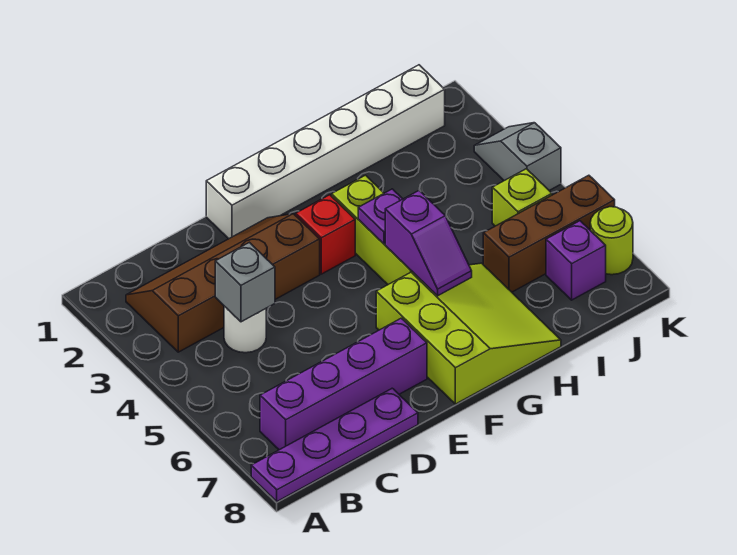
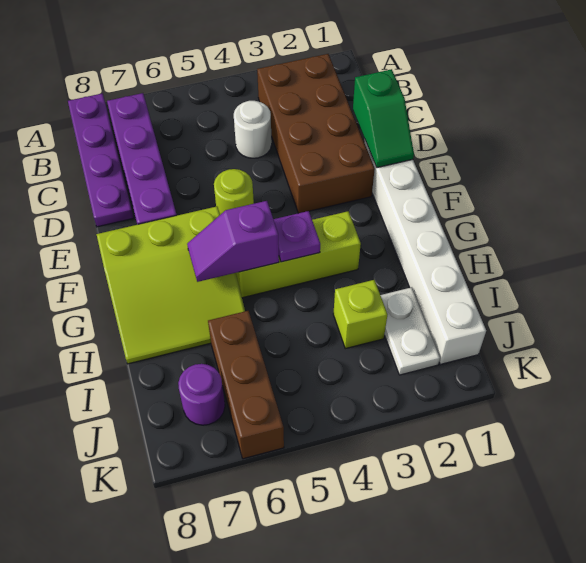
brown slope B2:E3 level 1 top 3 -> brown brick B2:E3 level 1
grey brick C4 level 2 -> none
none -> green slope D1:E1 level 2 top D
red brick F3 level 1 -> none
none -> white plate I2:J2 level 1
lime brick J5 level 1 -> lime brick I3 level 1
purple brick J7 level 1 -> purple round brick J7 level 1
grey slope K3:K4 level 1 top 4 -> none
lime round brick K7 level 1 -> lime round brick E5 level 1

